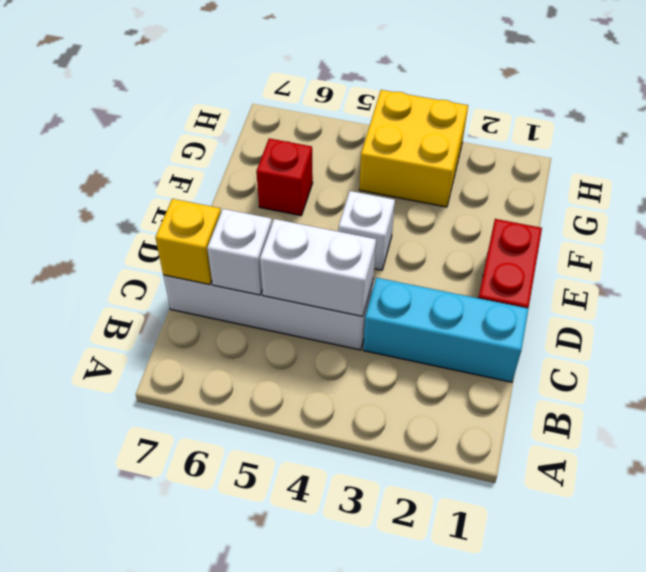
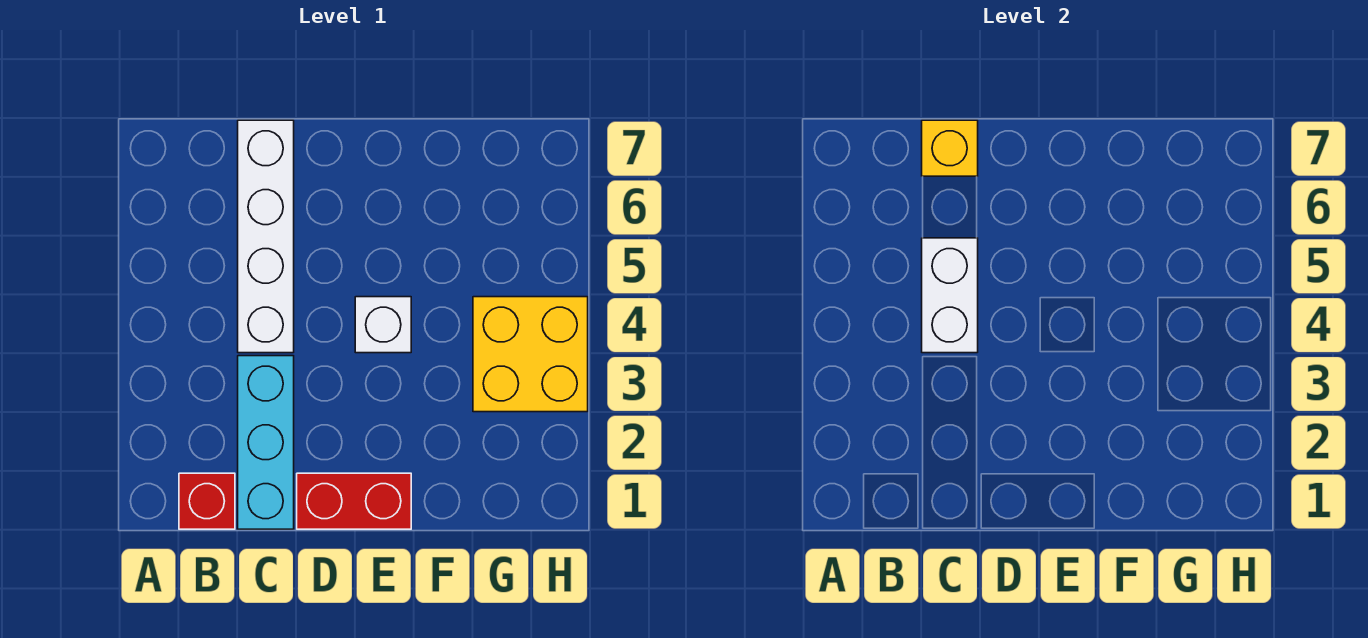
white brick C6 level 2 -> none
red brick F6 level 1 -> red brick B1 level 1

